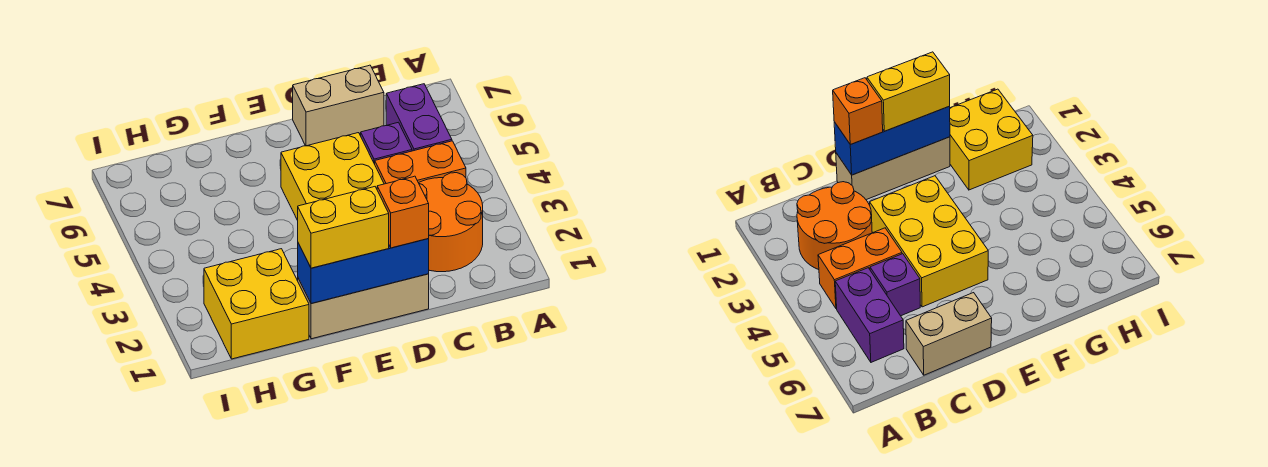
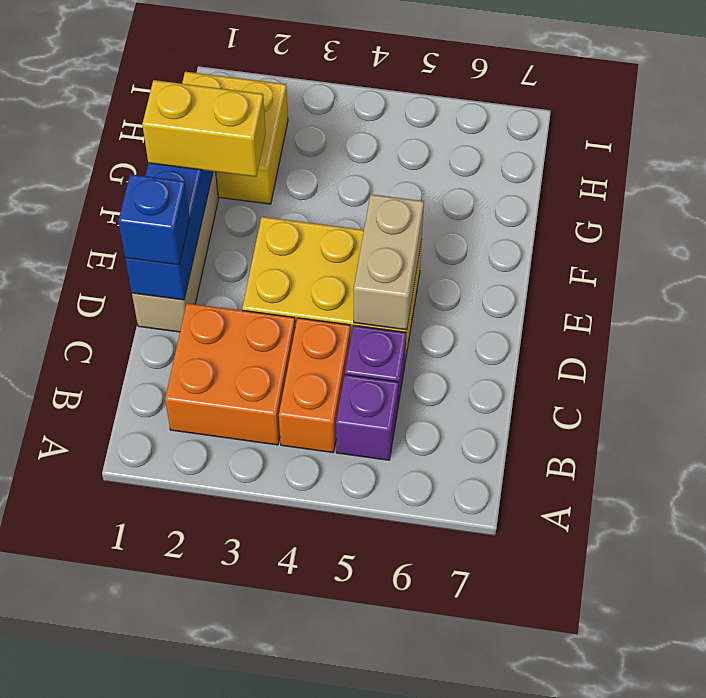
orange round brick B2:C3 level 1 -> orange brick B2:C3 level 1
purple brick B5:B6 level 1 -> purple brick B5 level 1
tan brick C7:D7 level 1 -> tan brick D5:E5 level 2
orange brick D1 level 3 -> blue brick D1 level 3
yellow brick E1:F1 level 3 -> yellow brick F1:F2 level 3

